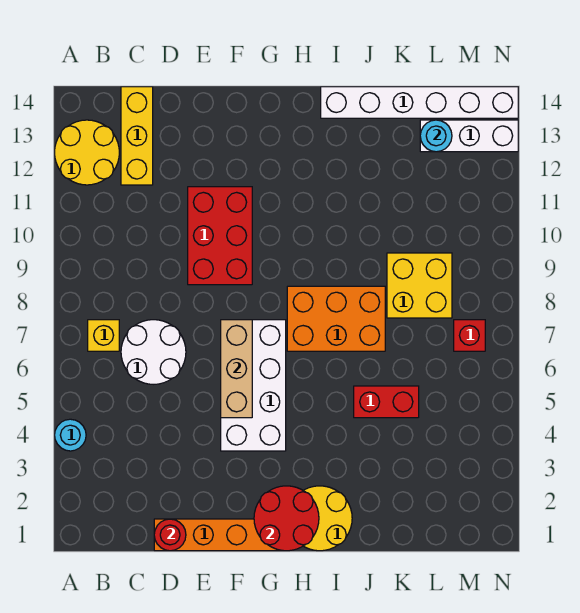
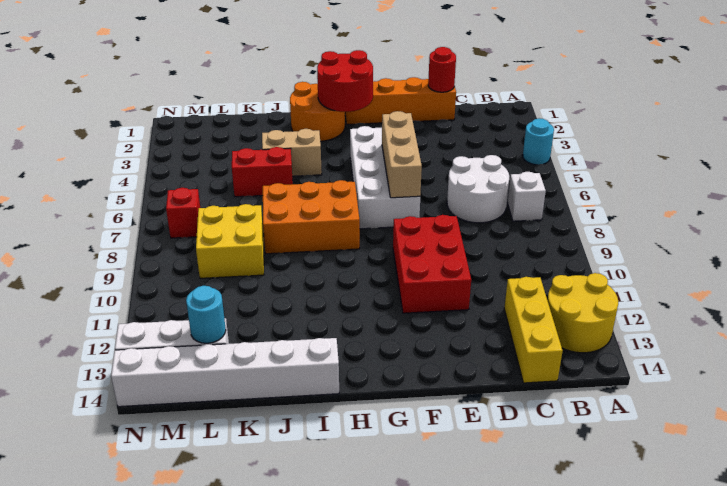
yellow brick B7 level 1 -> white brick B7 level 1
yellow round brick H1:I2 level 1 -> orange round brick H1:I2 level 1
none -> tan brick I4:J4 level 1

